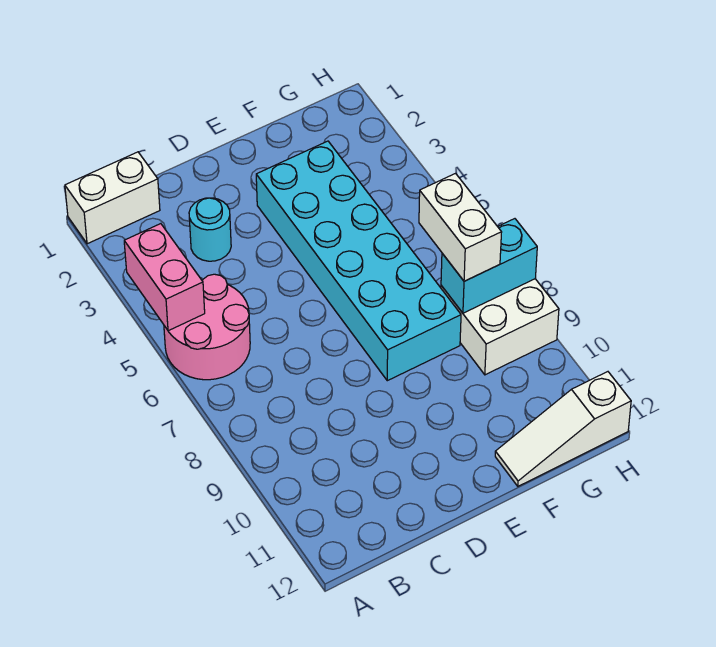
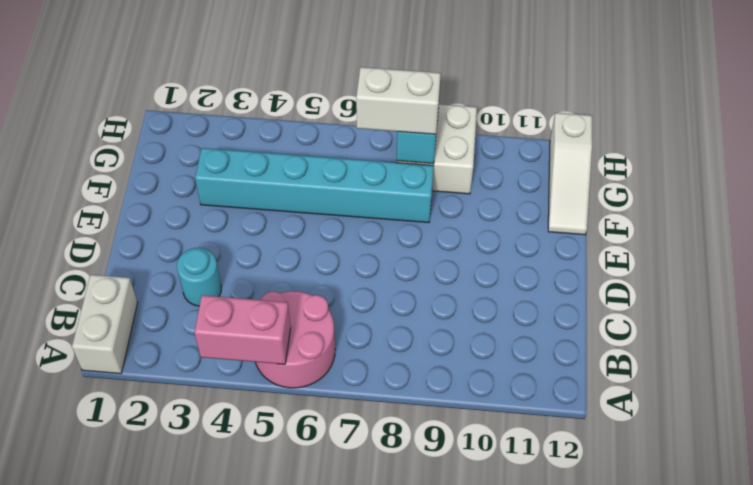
cyan brick E3:F8 level 1 -> cyan brick F3:F8 level 1

